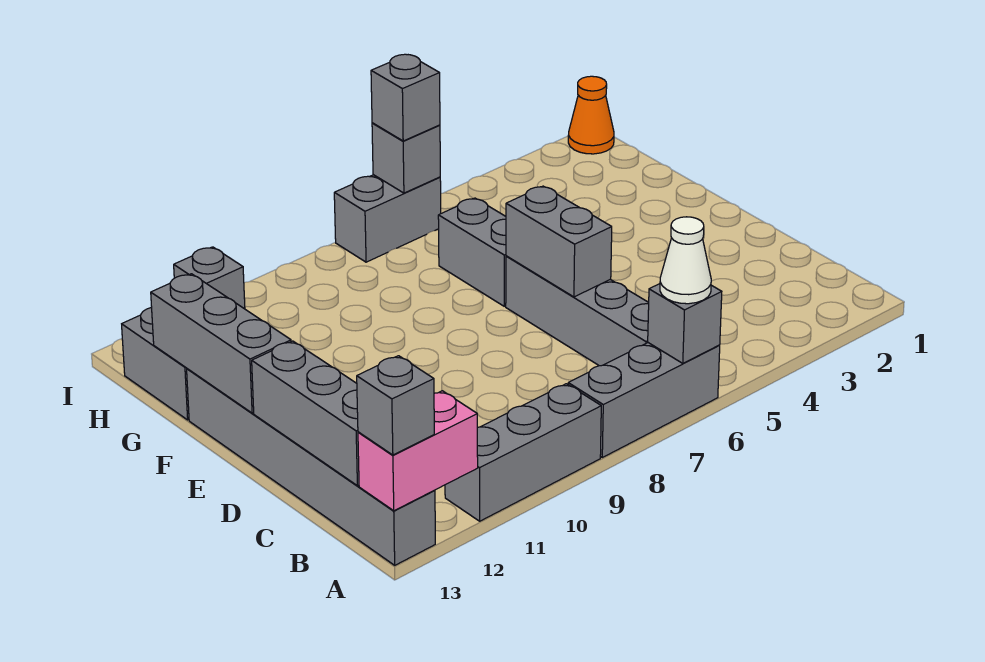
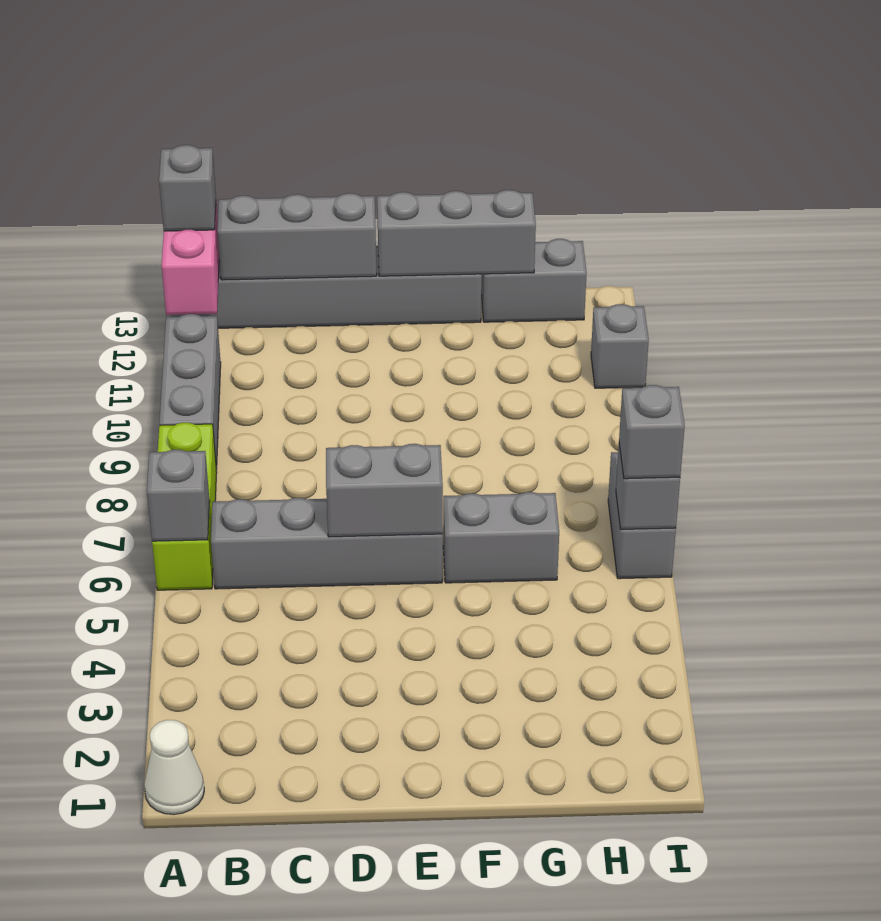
grey brick A6:A8 level 1 -> lime brick A6:A8 level 1
white cone A6 level 3 -> white cone A1 level 1
orange cone I1 level 1 -> none

